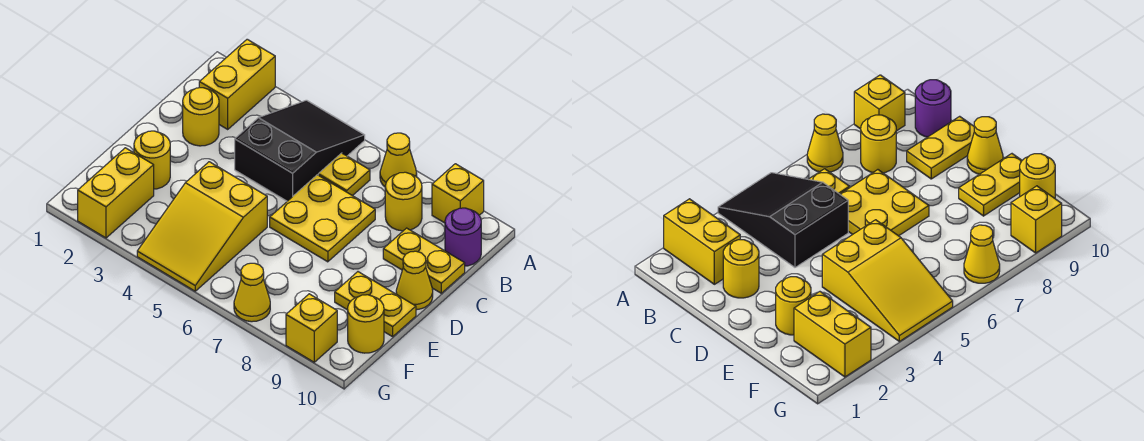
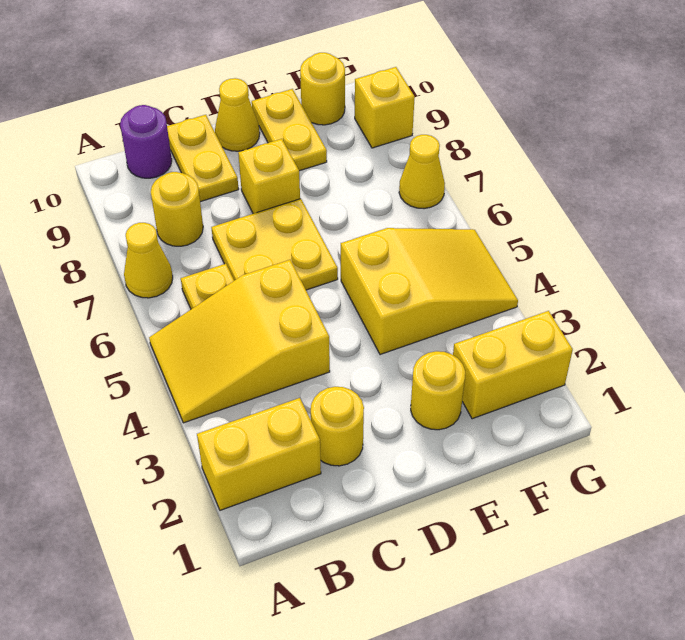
black slope A4:C5 level 1 top C -> yellow slope A4:C5 level 1 top C
yellow brick A9 level 1 -> yellow brick D8 level 1

